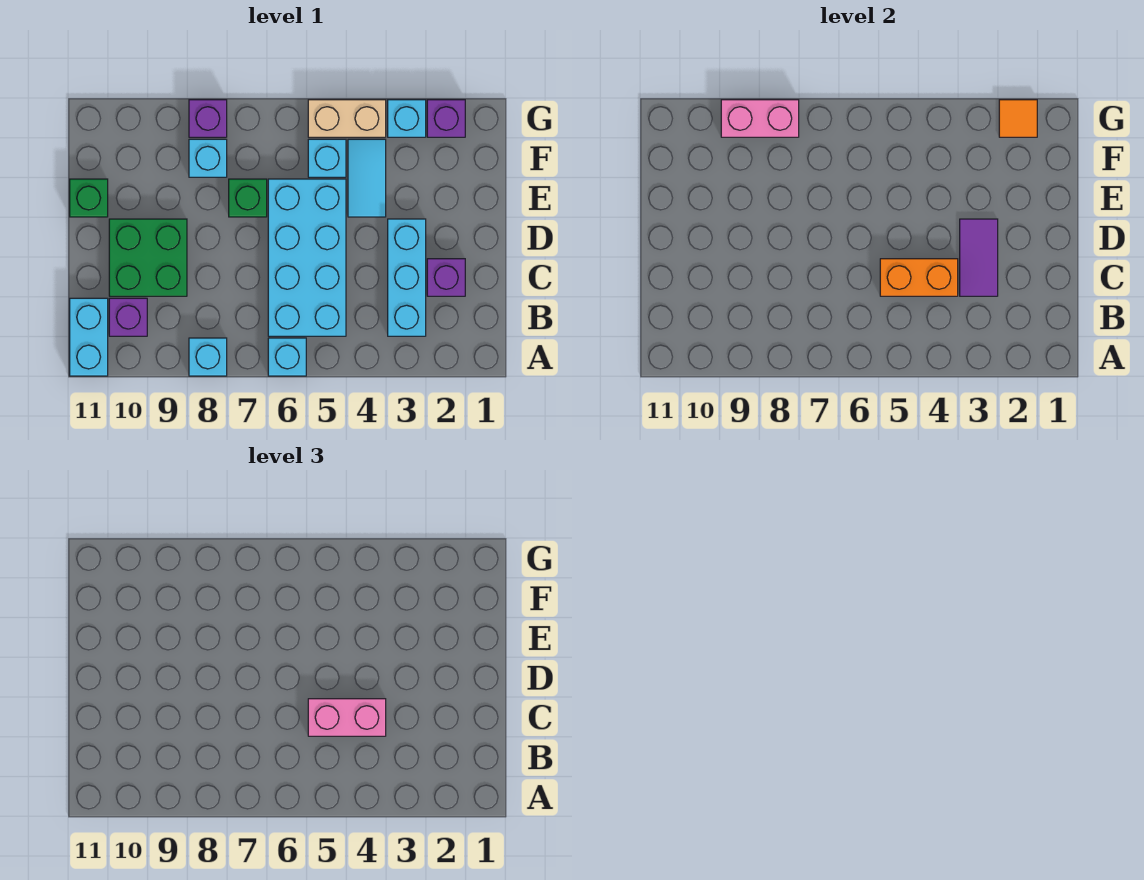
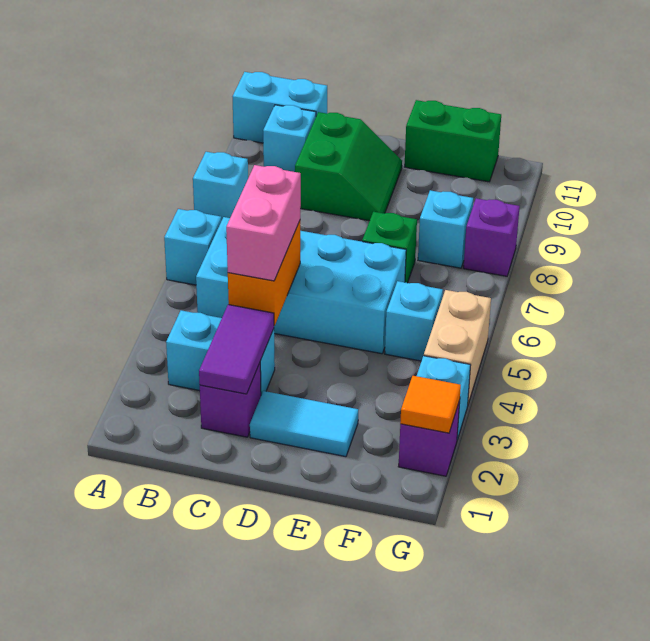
cyan brick B3:D3 level 1 -> cyan brick B3:C3 level 1
purple brick B10 level 1 -> cyan brick B10 level 1
purple tile C3:D3 level 2 -> purple tile C2:C3 level 2
green brick C9:D10 level 1 -> green slope C9:D10 level 1 top C
cyan tile E4:F4 level 1 -> cyan tile D2:E2 level 1
green brick E11 level 1 -> green brick E11:F11 level 1
pink brick G8:G9 level 2 -> none

